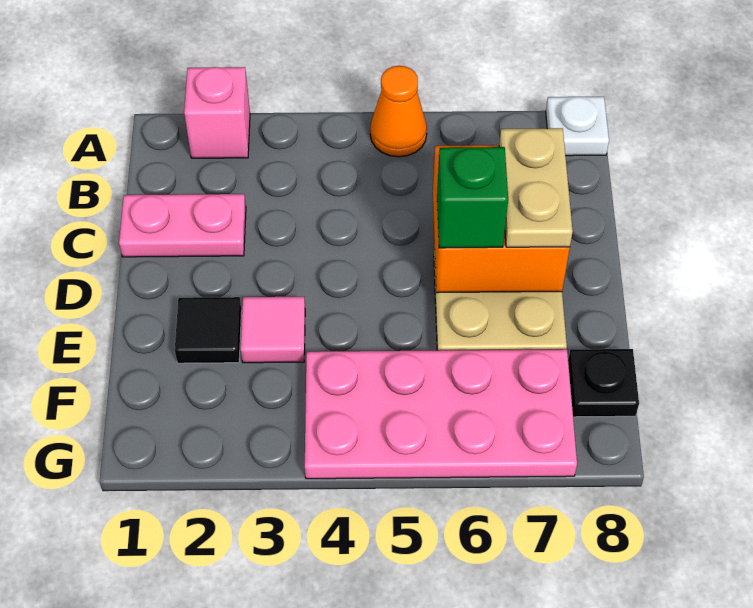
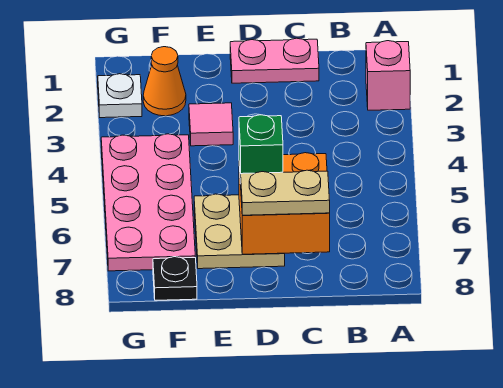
orange cone A5 level 1 -> orange cone F2 level 1
white plate A8 level 1 -> white plate G2 level 1
pink plate C1:C2 level 1 -> pink plate C1:D1 level 1
black tile E2 level 1 -> none

